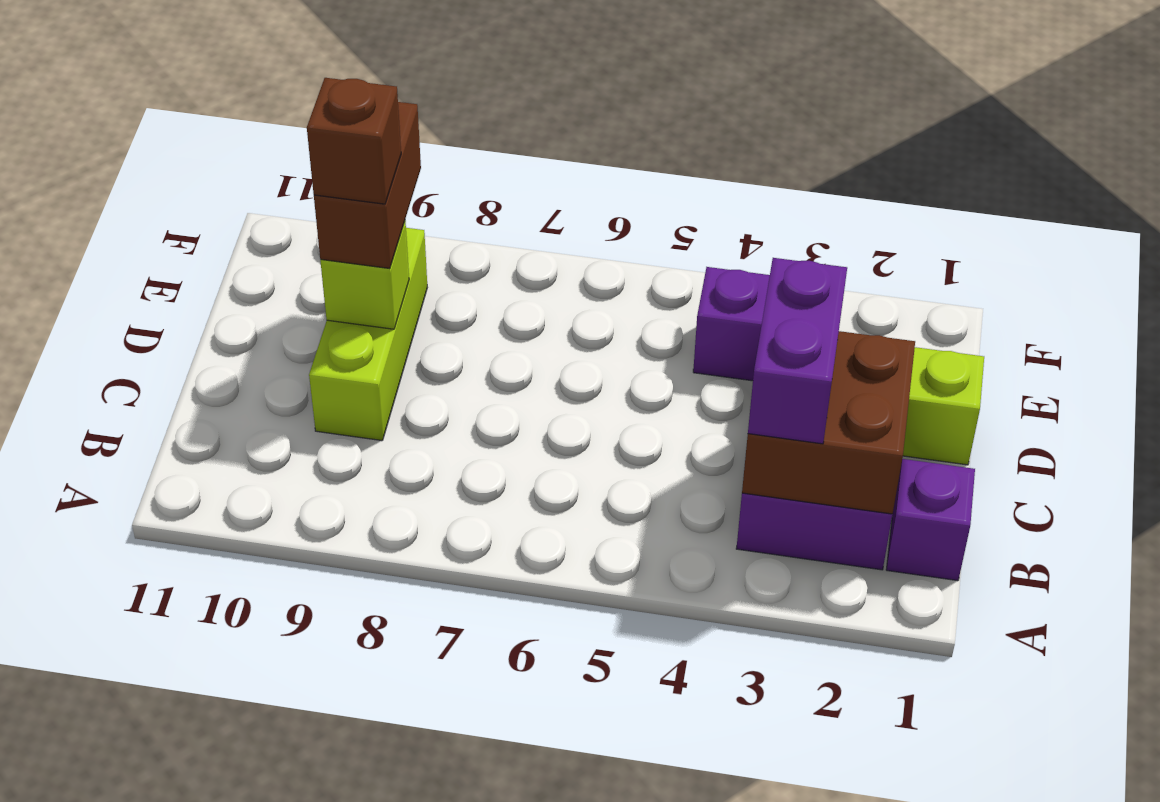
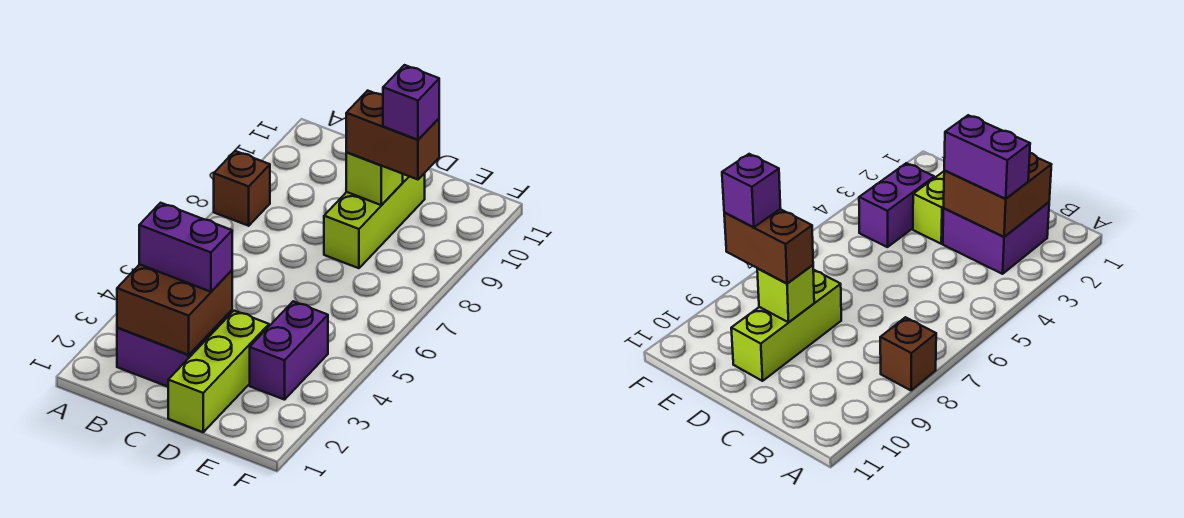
purple brick B1 level 1 -> purple brick E9 level 4
lime brick C9:E9 level 1 -> lime brick D8:D10 level 1
brown brick D9 level 4 -> brown brick A8 level 1

